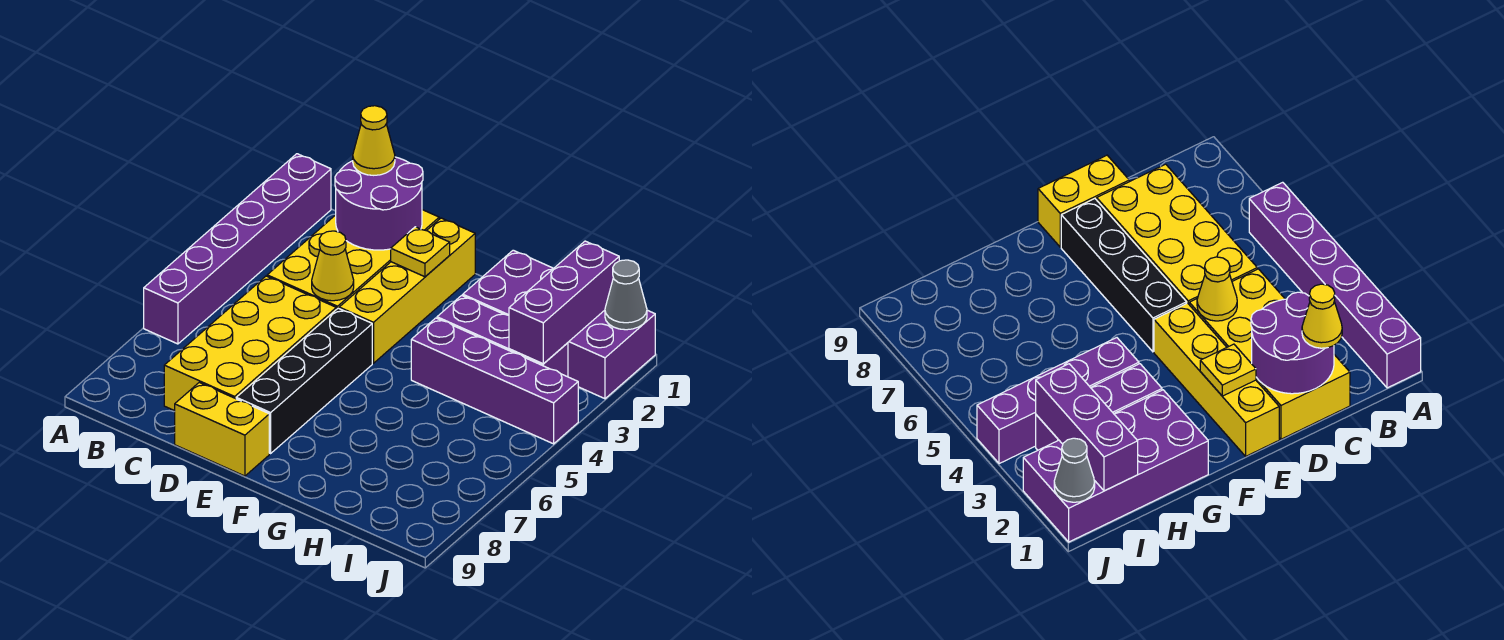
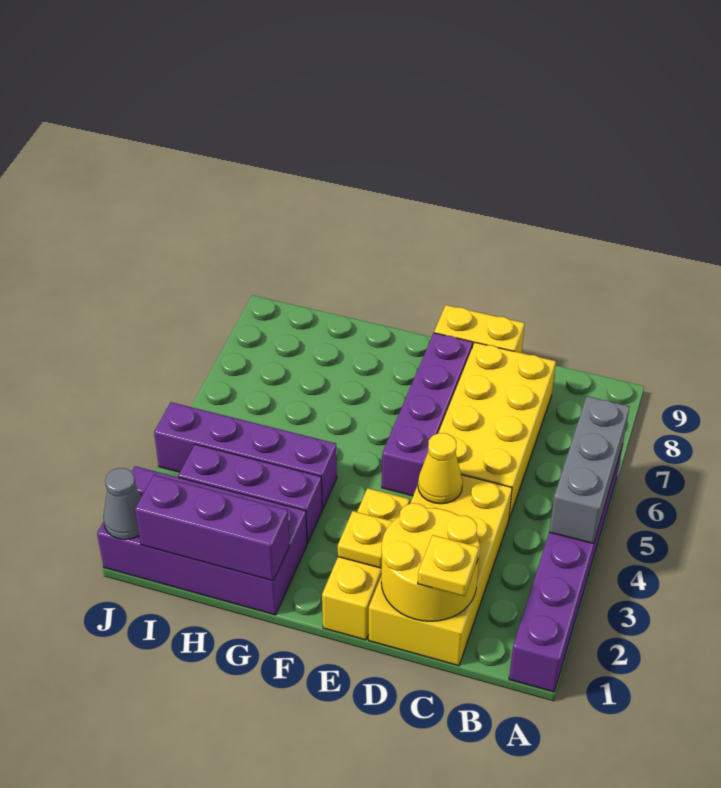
none -> grey brick A4:A6 level 2
purple round brick C1:D2 level 2 -> yellow round brick C1:D2 level 2
yellow cone C1 level 3 -> yellow plate C1 level 3
yellow brick E1:E4 level 1 -> yellow brick E1:E3 level 1
black brick E5:E8 level 1 -> purple brick E5:E8 level 1
purple brick I1:I3 level 2 -> purple brick G1:I1 level 2

